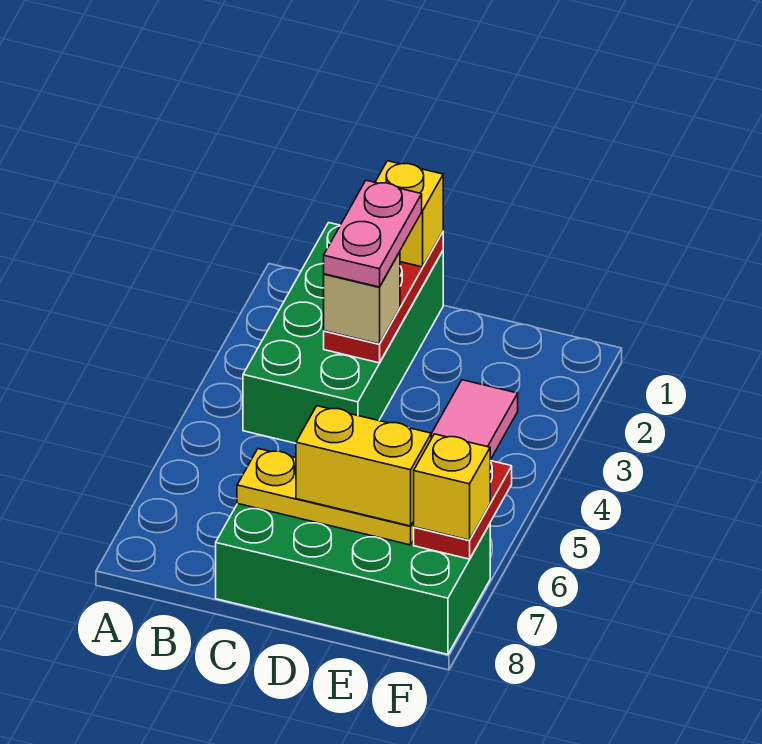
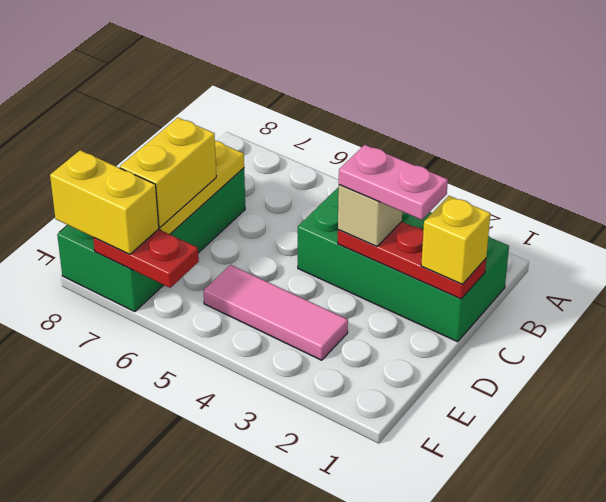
yellow brick F7 level 3 -> yellow brick F7:F8 level 3

